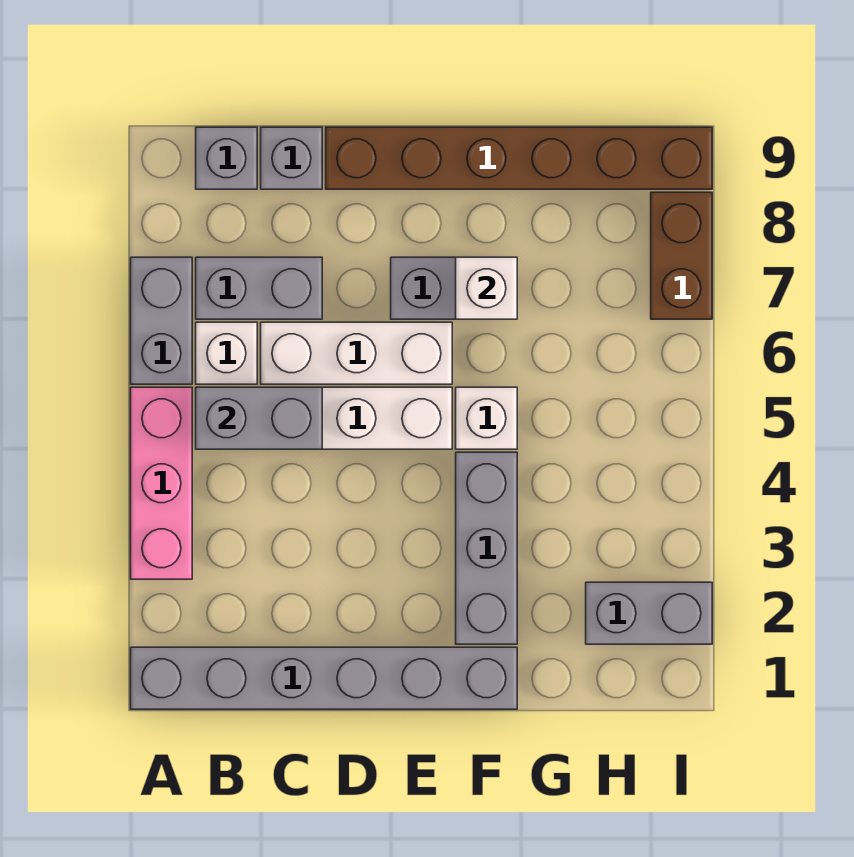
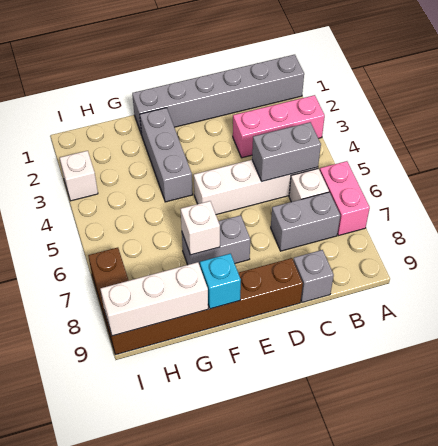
pink brick A3:A5 level 1 -> pink brick A3:C3 level 1
grey brick A6:A7 level 1 -> pink brick A6:A7 level 1
grey brick B9 level 1 -> none
white brick C6:E6 level 1 -> white brick G9:I9 level 2
white brick F5 level 1 -> white brick I3 level 1
none -> cyan brick F9 level 2
grey brick H2:I2 level 1 -> none

